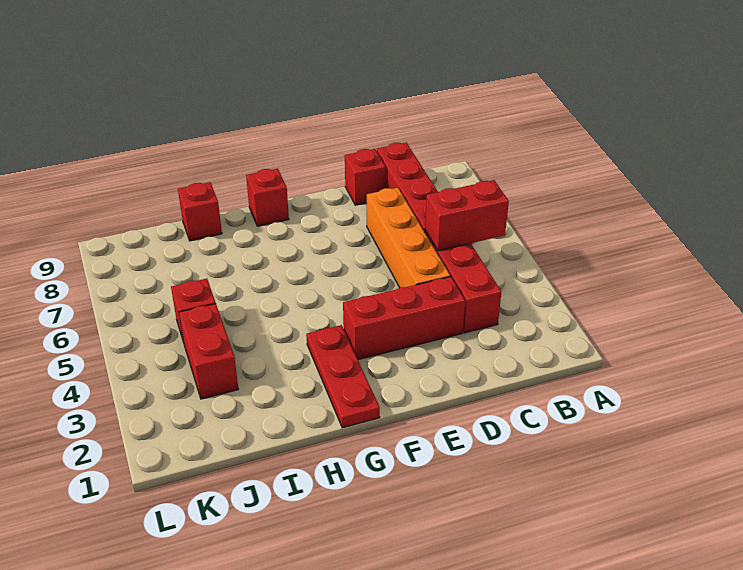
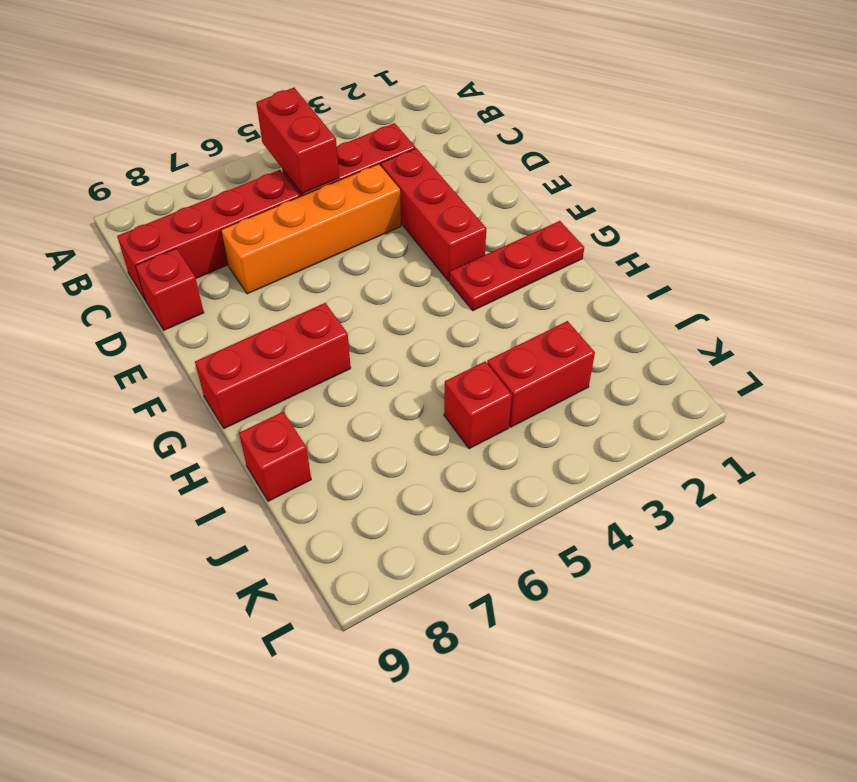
red brick G9 level 1 -> red brick G7:G9 level 1

